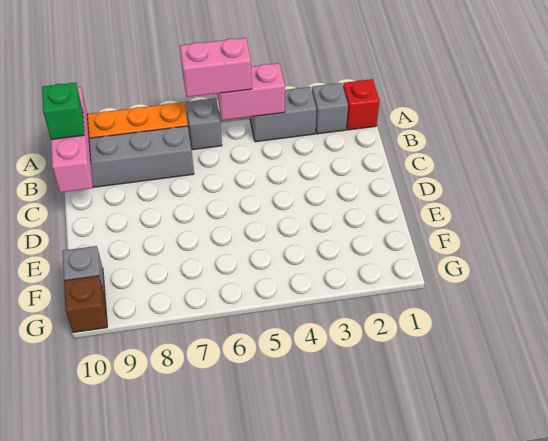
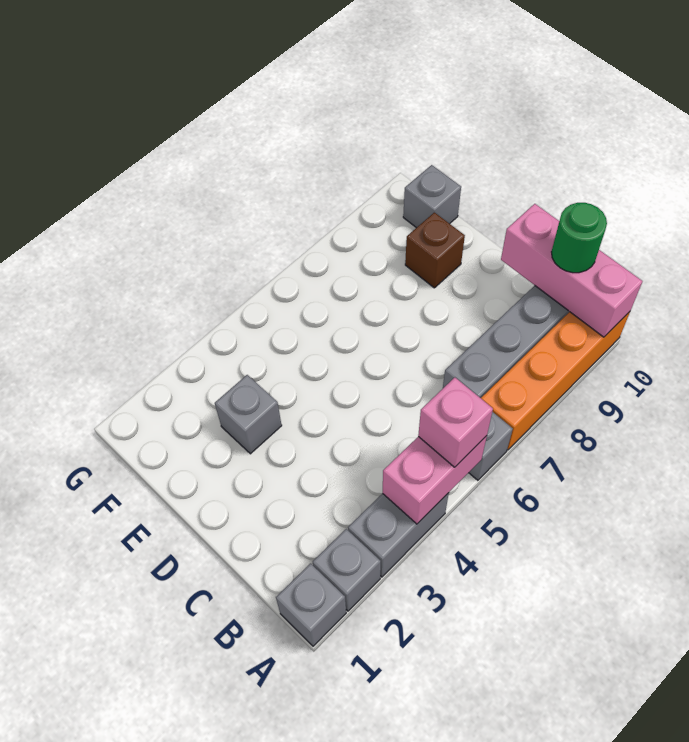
red brick A1 level 1 -> grey brick A1 level 1
pink brick A5:A6 level 3 -> pink brick A5 level 3
green brick B10 level 3 -> green round brick B10 level 3
none -> grey brick E3 level 1
brown brick G10 level 1 -> brown brick E9 level 1

